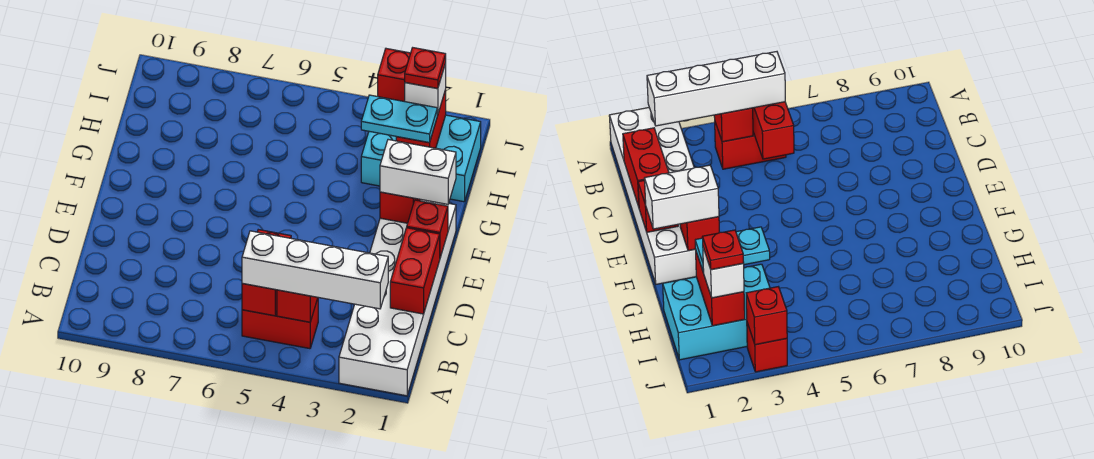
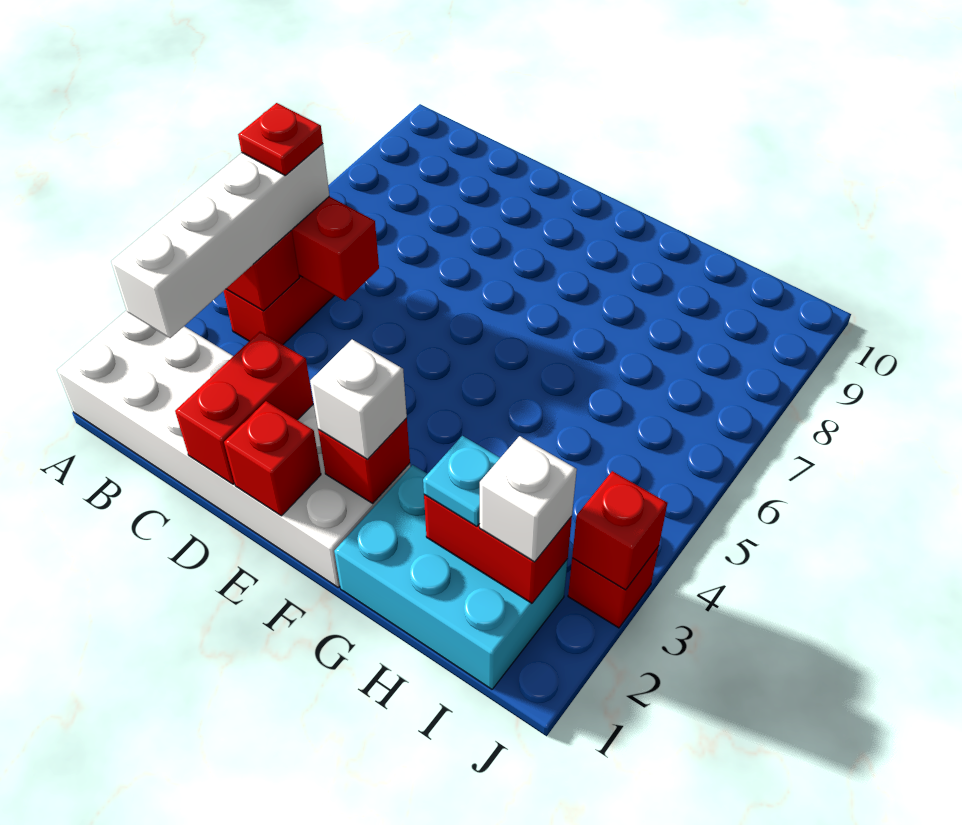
red brick C1:D1 level 2 -> red brick D1:D2 level 2
white brick F1:F2 level 3 -> white brick F2 level 3
cyan brick H1:I3 level 1 -> cyan brick G1:I2 level 1
cyan plate H2:H3 level 3 -> cyan plate H2 level 3
red plate I2 level 4 -> red plate B5 level 4

